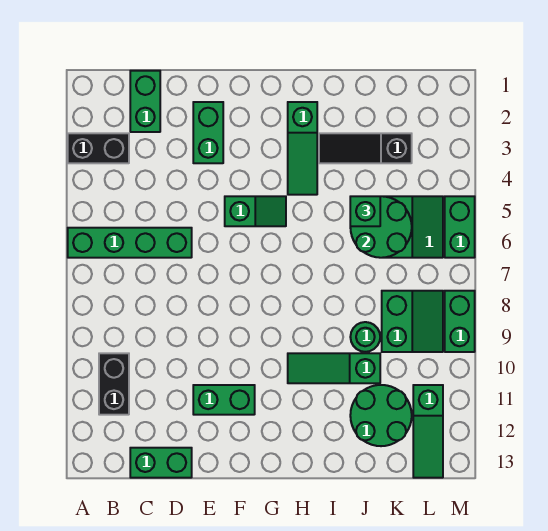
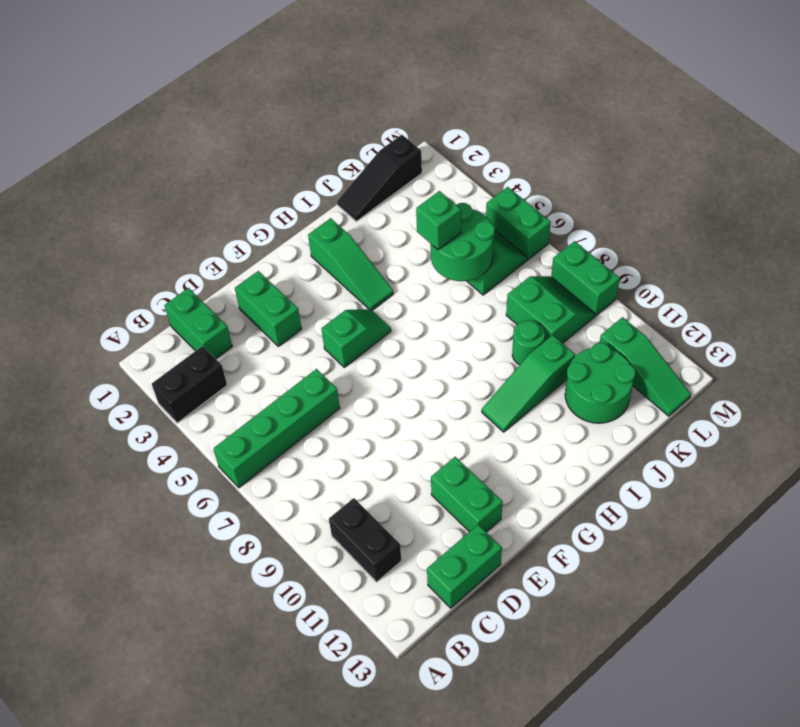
green brick E11:F11 level 1 -> green brick E11:E12 level 1
black slope I3:K3 level 1 top K -> black slope J1:L1 level 1 top L

